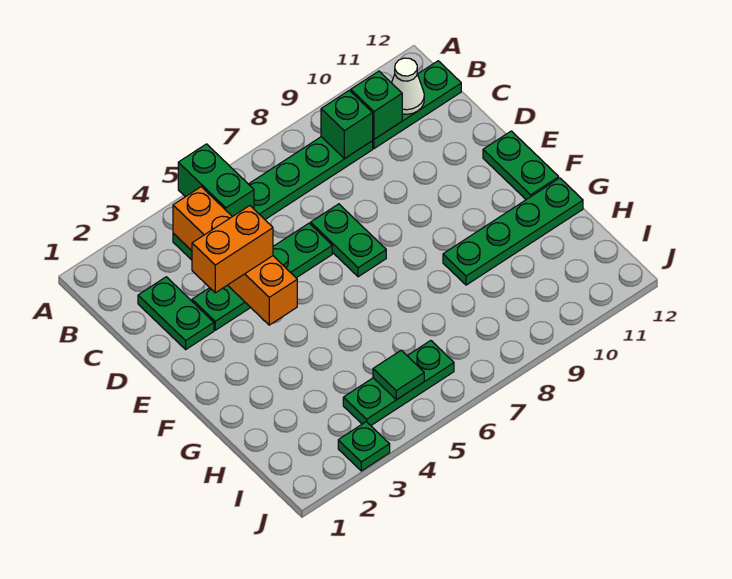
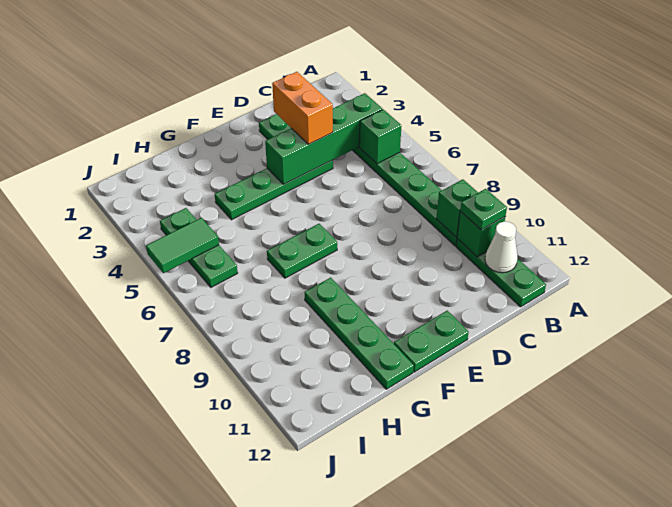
green brick A5:B5 level 2 -> green brick B5 level 2
orange brick B4:E4 level 2 -> green brick B4:E4 level 2
green plate D3:D6 level 1 -> green plate D4:G4 level 1
green plate D7:E7 level 1 -> green plate F7:G7 level 1
green tile I5 level 2 -> green tile I5:J5 level 2
green plate J3 level 1 -> green plate B10 level 3

